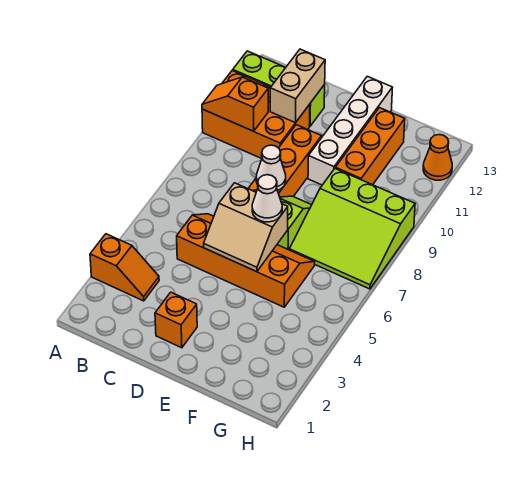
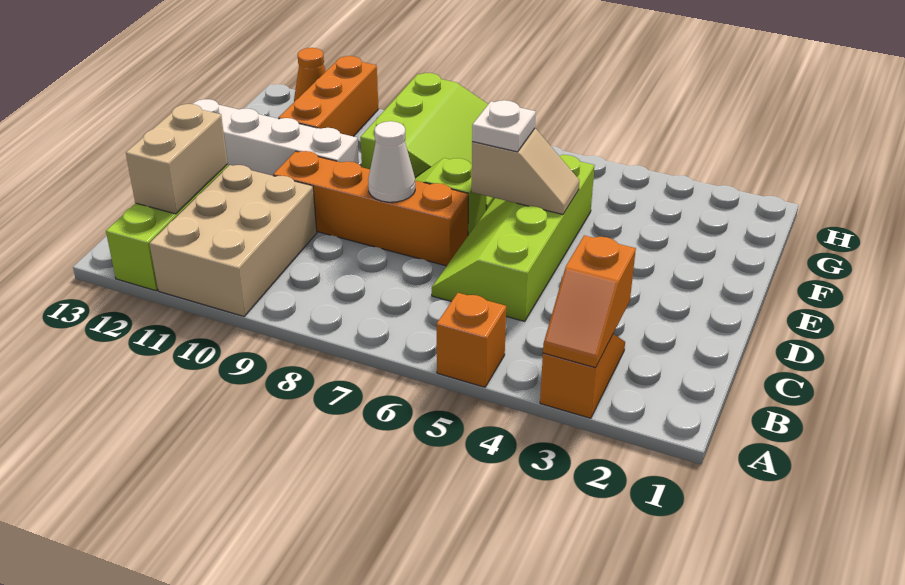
orange brick A10:C11 level 1 -> tan brick A10:C11 level 1
orange slope A10:B10 level 2 top B -> orange slope A3:B3 level 2 top B
orange slope C5:F6 level 1 top 5 -> lime slope C5:F6 level 1 top 5
tan brick C11:C12 level 2 -> tan brick B12:C12 level 2
orange brick D2 level 1 -> orange brick A5 level 1
tan slope D5:E6 level 2 top 6 -> tan slope E5:E6 level 2 top 6
white cone E6 level 3 -> white plate E6 level 3
orange brick F10:F12 level 1 -> orange brick F11:H11 level 1

